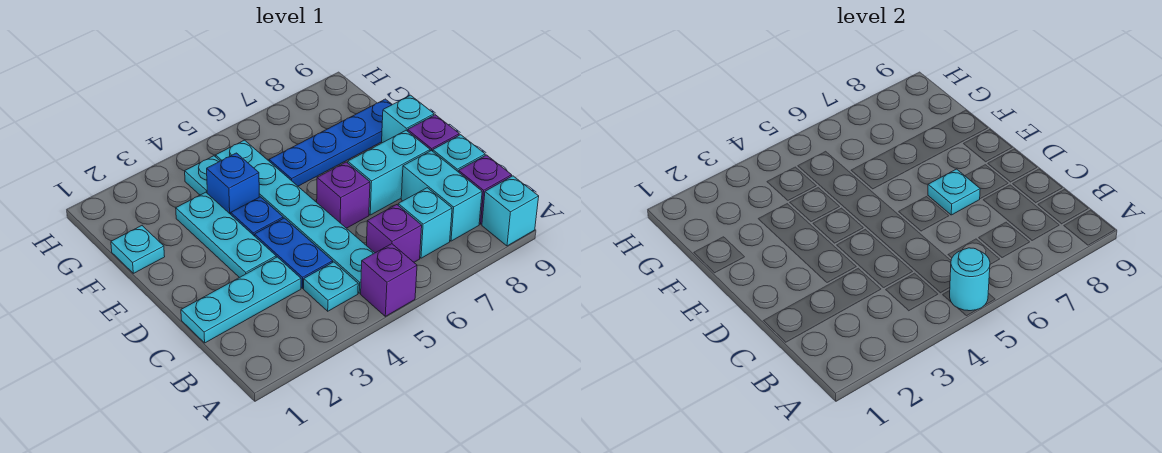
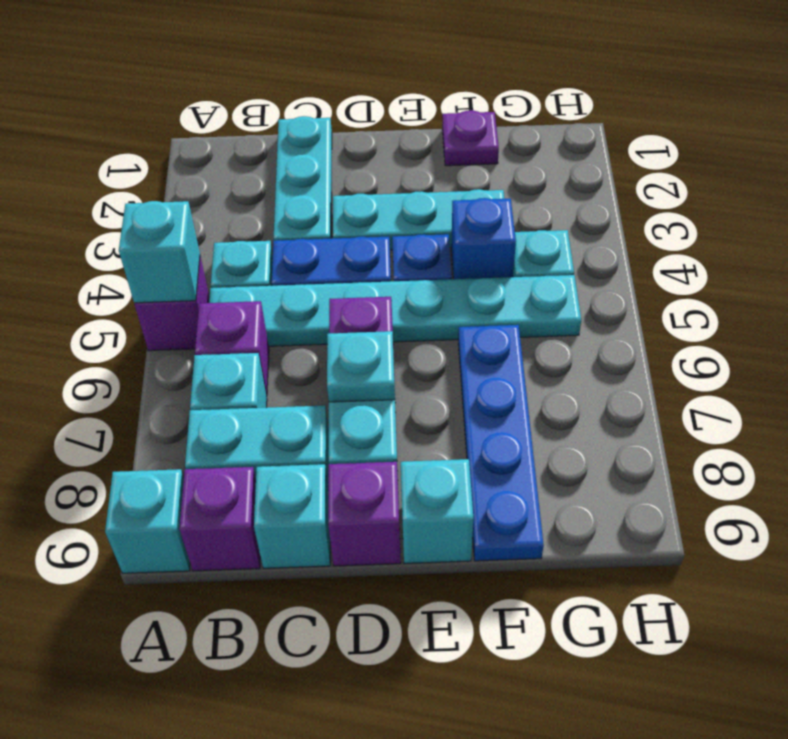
cyan round brick A5 level 2 -> cyan brick A5 level 2
cyan plate F1 level 1 -> purple plate F1 level 1

